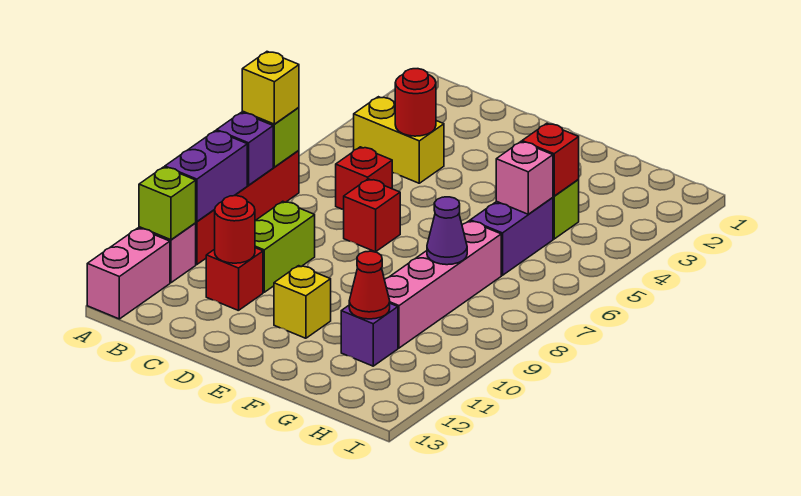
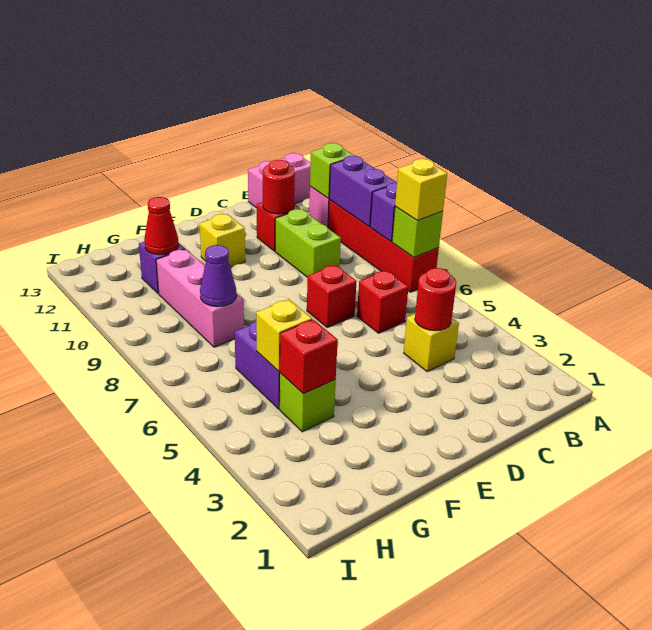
pink brick A12:A13 level 1 -> pink brick A13:B13 level 1
yellow brick B4:C4 level 1 -> yellow brick C4 level 1
pink brick G5 level 2 -> yellow brick G5 level 2
pink brick G7:G10 level 1 -> pink brick G8:G10 level 1

